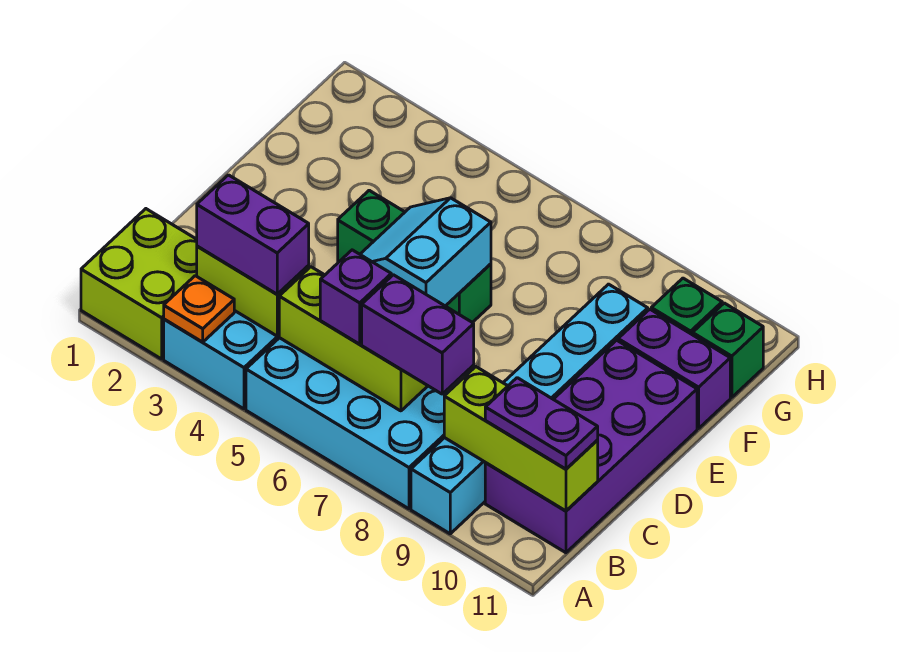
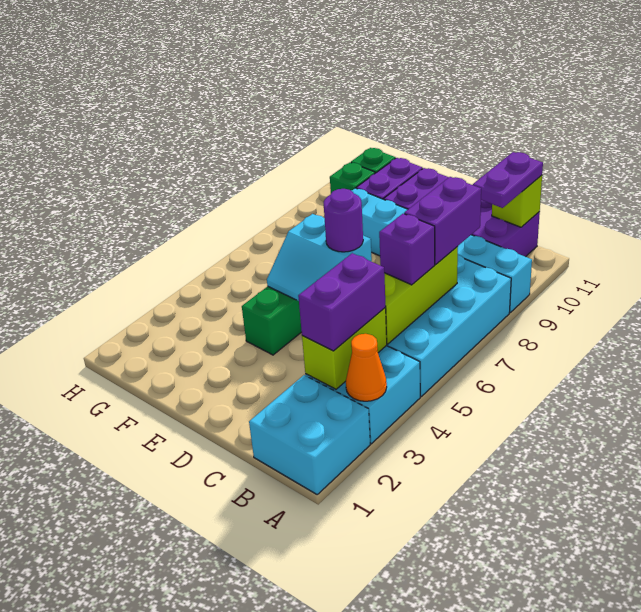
lime brick A1:B2 level 1 -> cyan brick A1:B2 level 1
orange plate A3 level 2 -> orange cone A3 level 2
lime brick B9:B11 level 2 -> lime brick B11 level 2
none -> purple round brick D6 level 3

